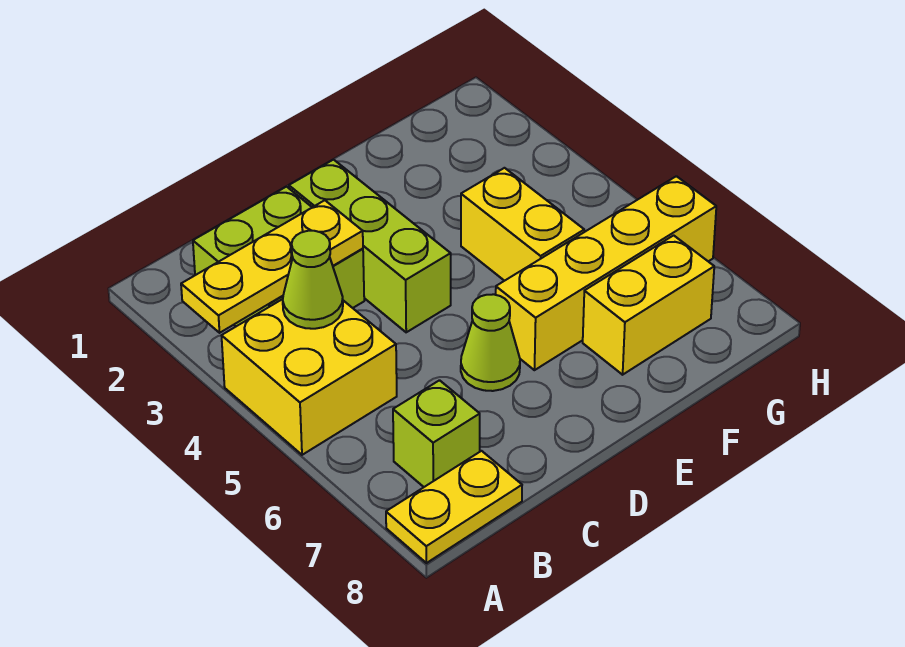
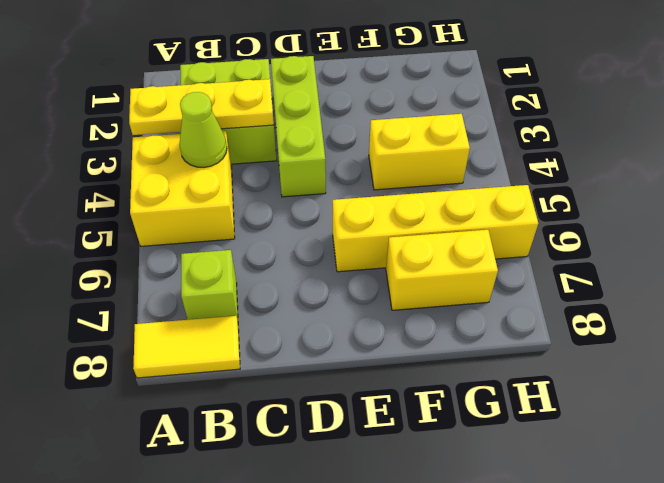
yellow plate A8:B8 level 1 -> yellow tile A8:B8 level 1
lime cone D6 level 1 -> none
yellow brick F4:F5 level 1 -> yellow brick F4:G4 level 1

